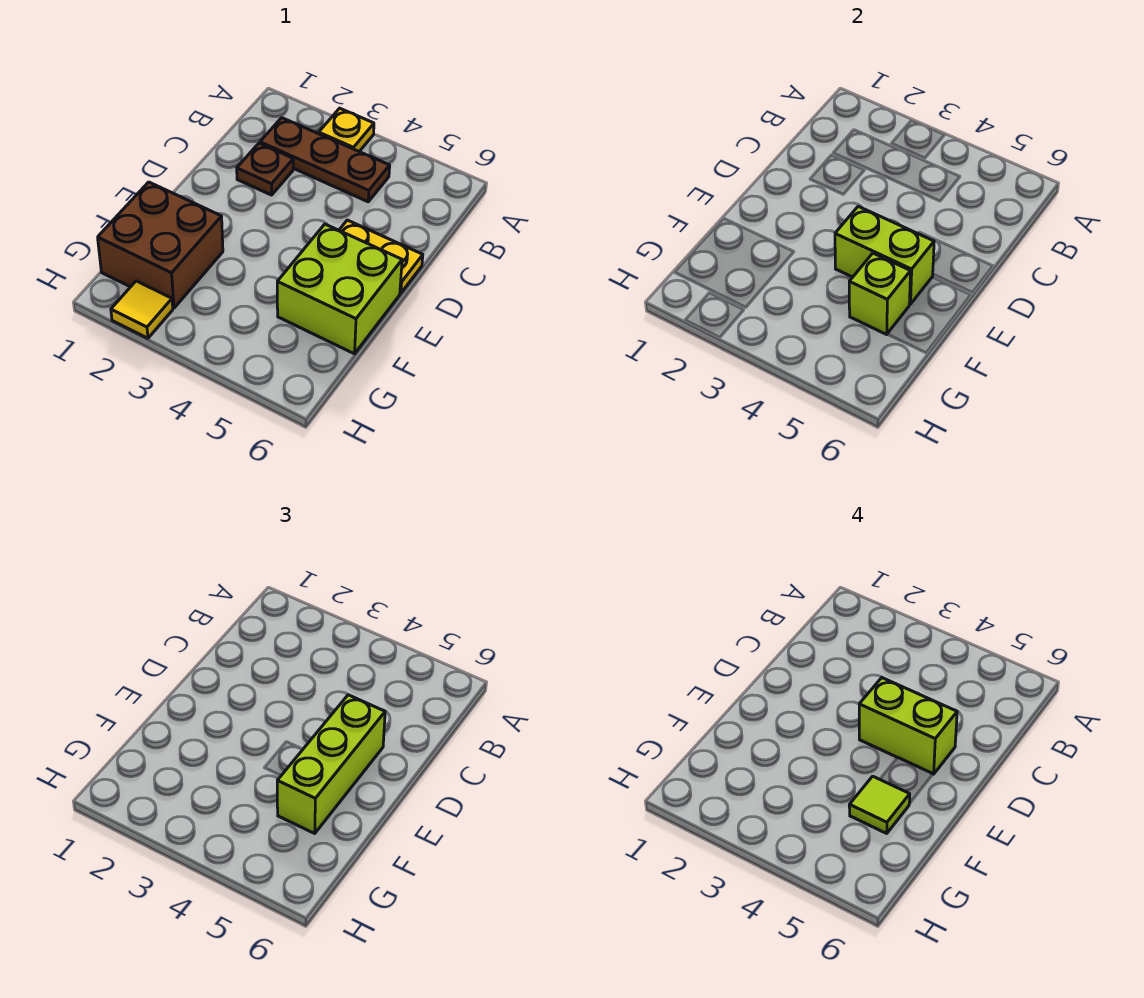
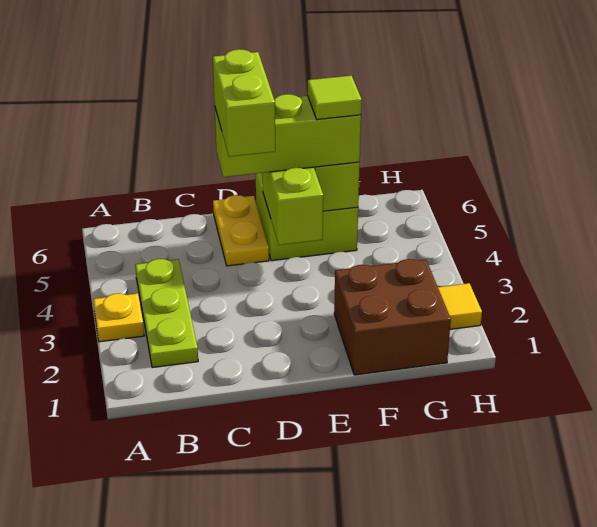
brown plate B2:B4 level 1 -> lime plate B2:B4 level 1
brown plate C2 level 1 -> none

